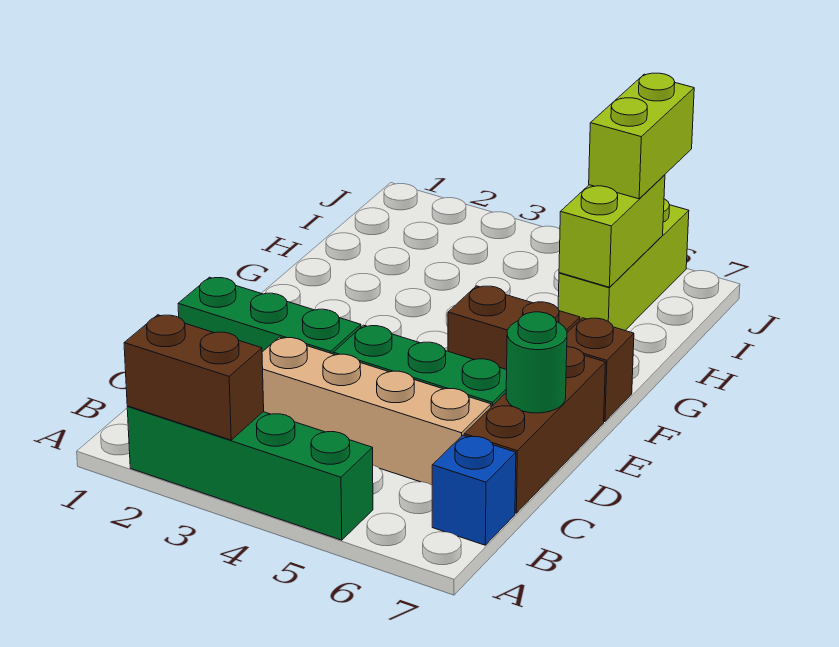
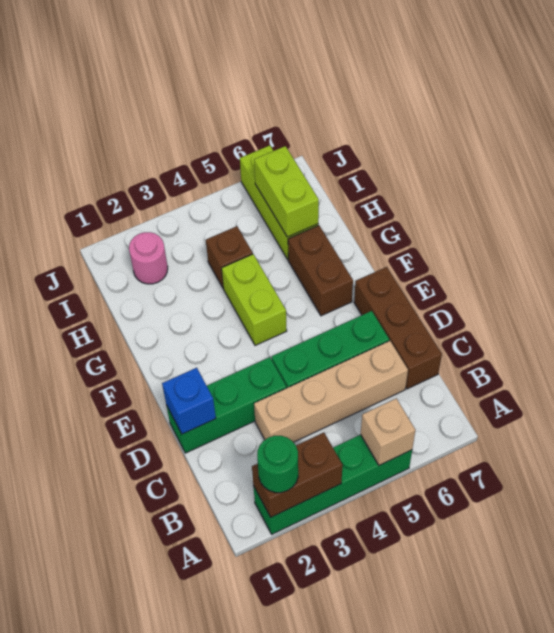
none -> tan brick A5 level 2
blue brick B7 level 1 -> blue brick D1 level 2
green round brick D7 level 2 -> green round brick A2 level 3
brown brick F5:F6 level 1 -> brown brick F6:G6 level 1
brown brick F7 level 1 -> brown brick H4 level 1
none -> pink round brick I2 level 1
lime brick I6:J6 level 3 -> lime brick F4:G4 level 1

